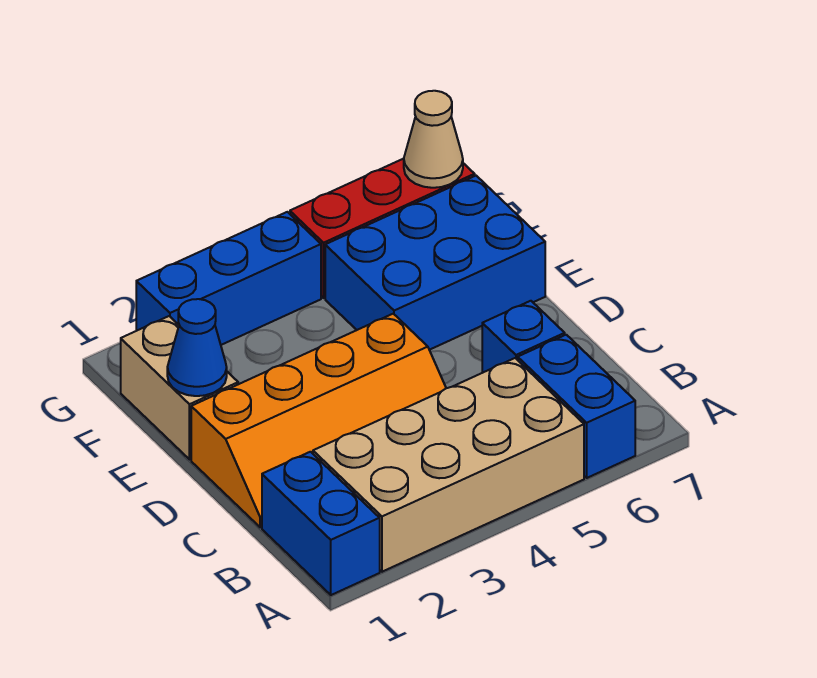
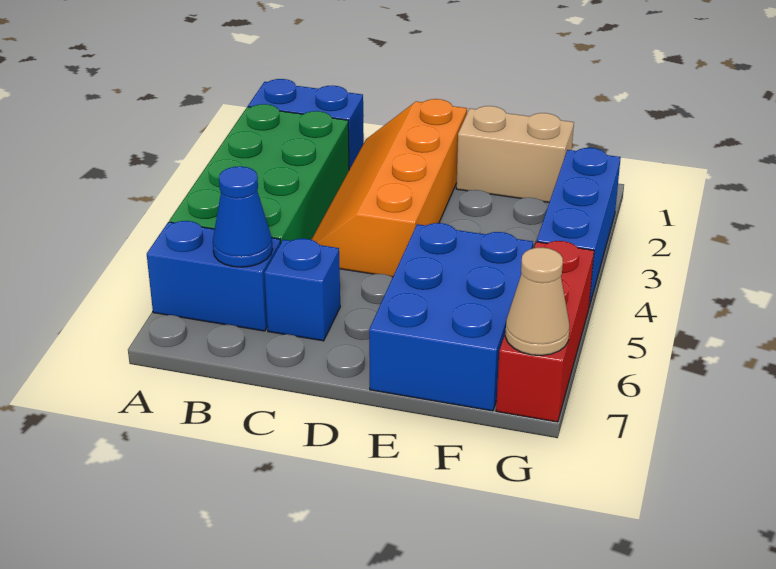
tan brick A2:B5 level 1 -> green brick A2:B5 level 1
blue cone E1 level 2 -> blue cone B6 level 2

